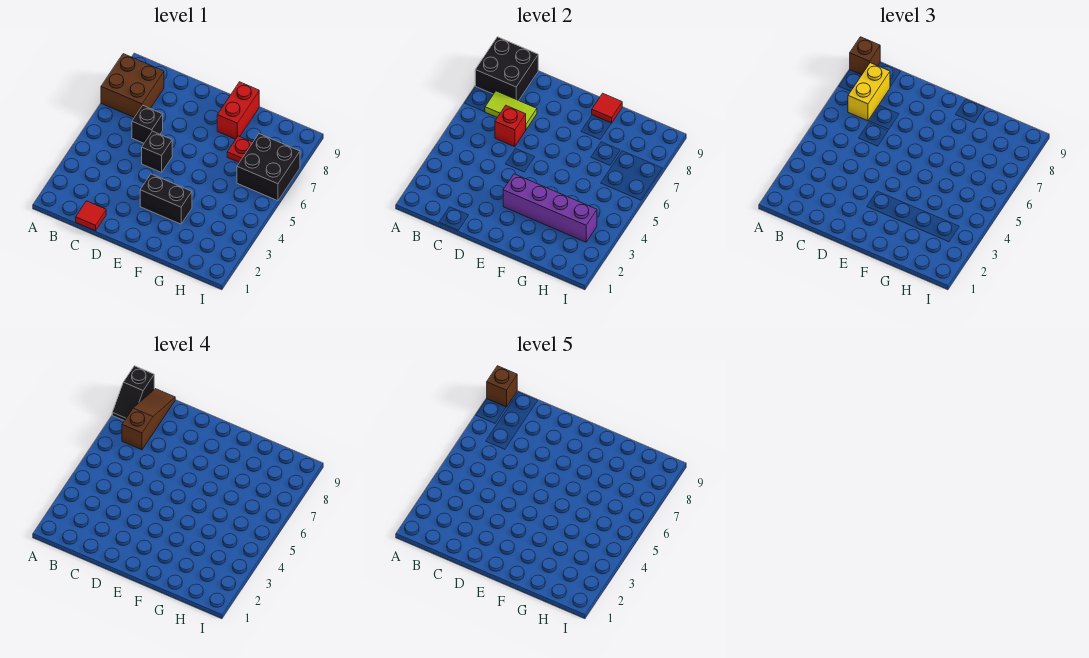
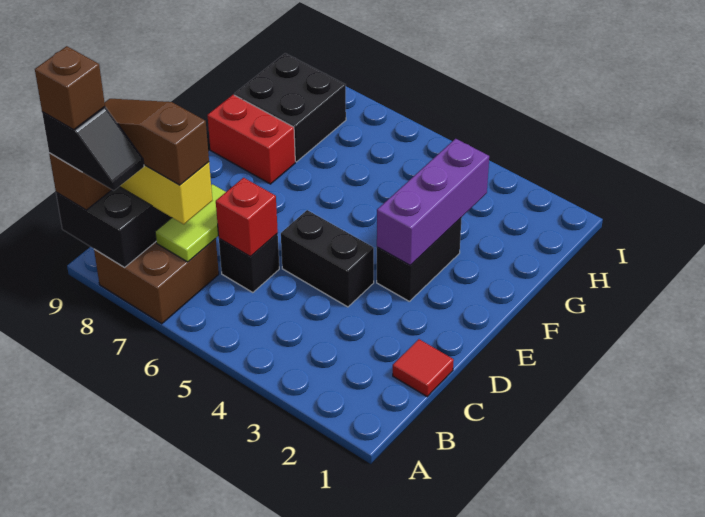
black brick D5 level 1 -> black brick D4:D5 level 1
purple brick E3:H3 level 2 -> purple brick E3:G3 level 2
red tile F9 level 2 -> none
red plate G7 level 1 -> none
black brick H6:I7 level 1 -> black brick G8:H9 level 1

